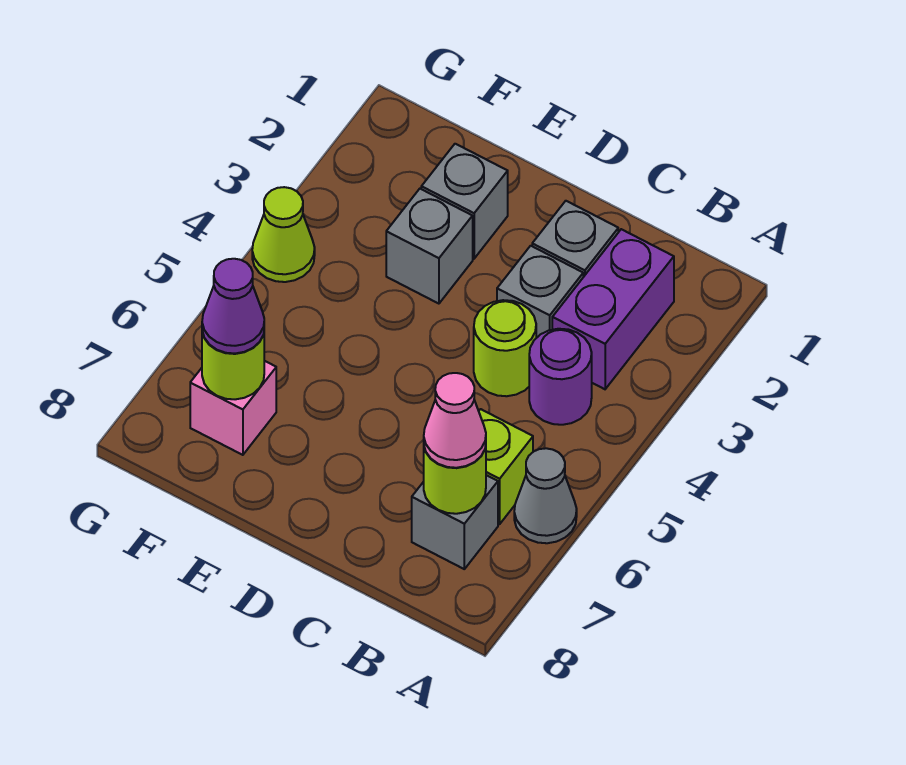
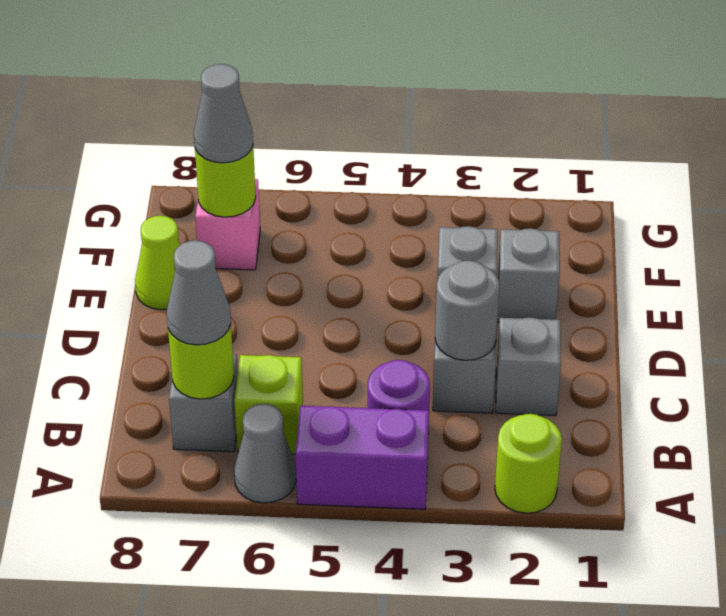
purple brick B2:B3 level 1 -> purple brick A4:A5 level 1
pink cone B7 level 3 -> grey cone B7 level 3
none -> grey round brick C3 level 2
lime round brick C4 level 1 -> lime round brick A2 level 1
purple cone F7 level 3 -> grey cone F7 level 3
lime cone G4 level 1 -> lime cone E8 level 1

